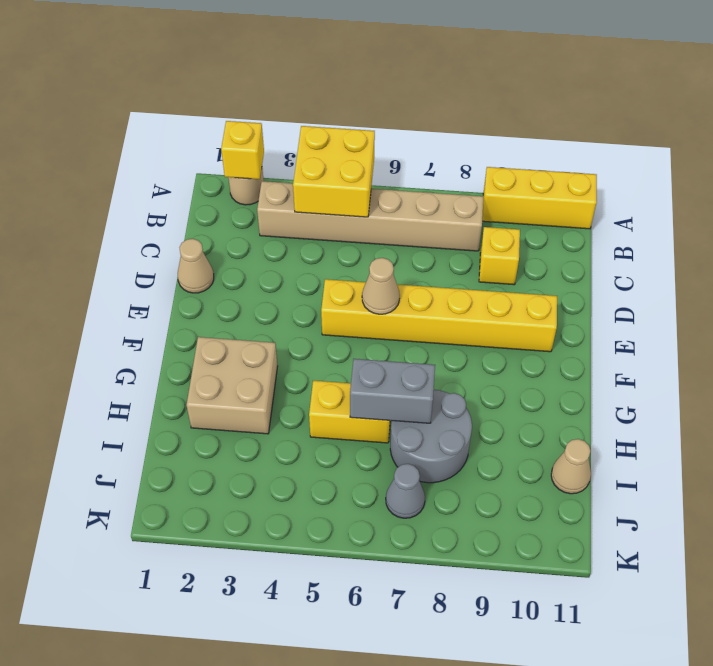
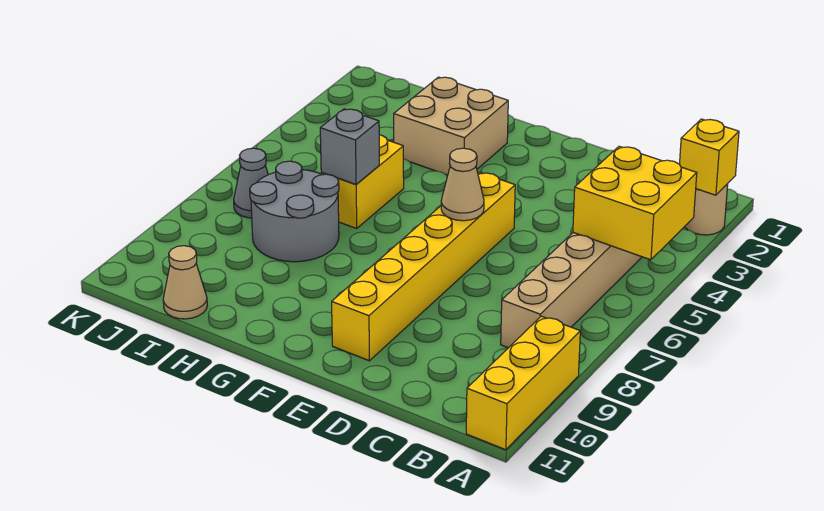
yellow brick C9 level 1 -> none
tan cone D1 level 1 -> none
grey brick H6:H7 level 2 -> grey brick H6 level 2

